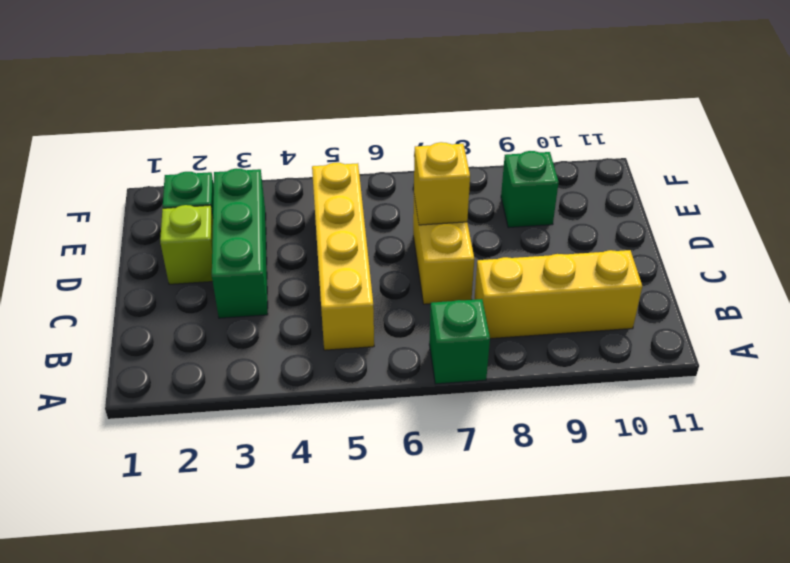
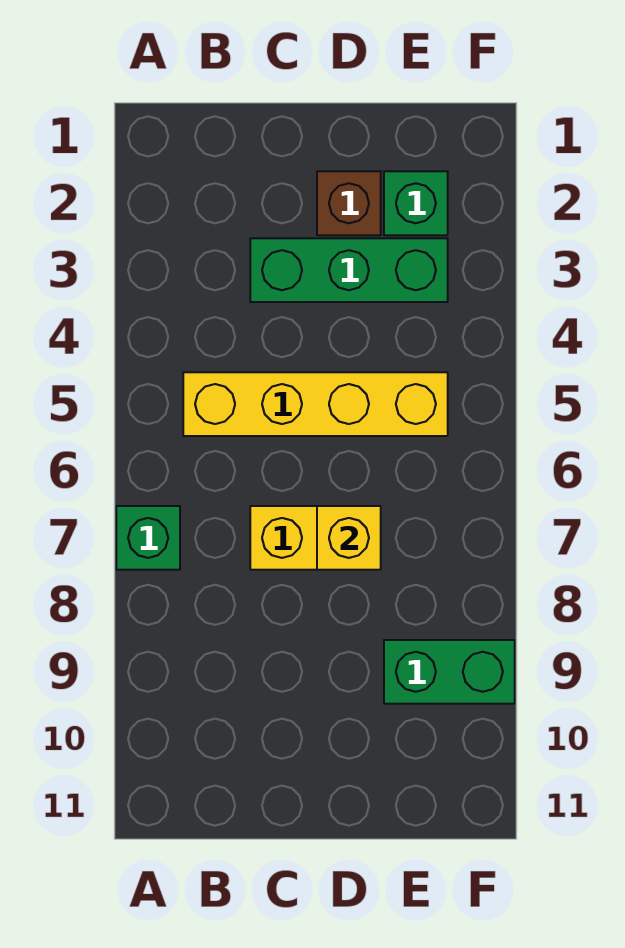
yellow brick B8:B10 level 1 -> none
lime brick D2 level 1 -> brown brick D2 level 1
green brick E9 level 1 -> green brick E9:F9 level 1

